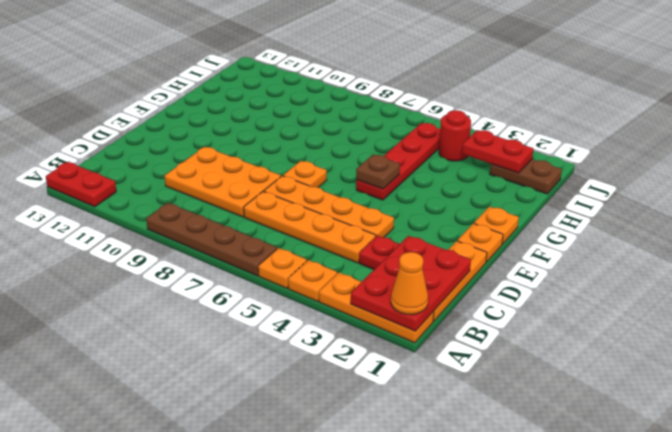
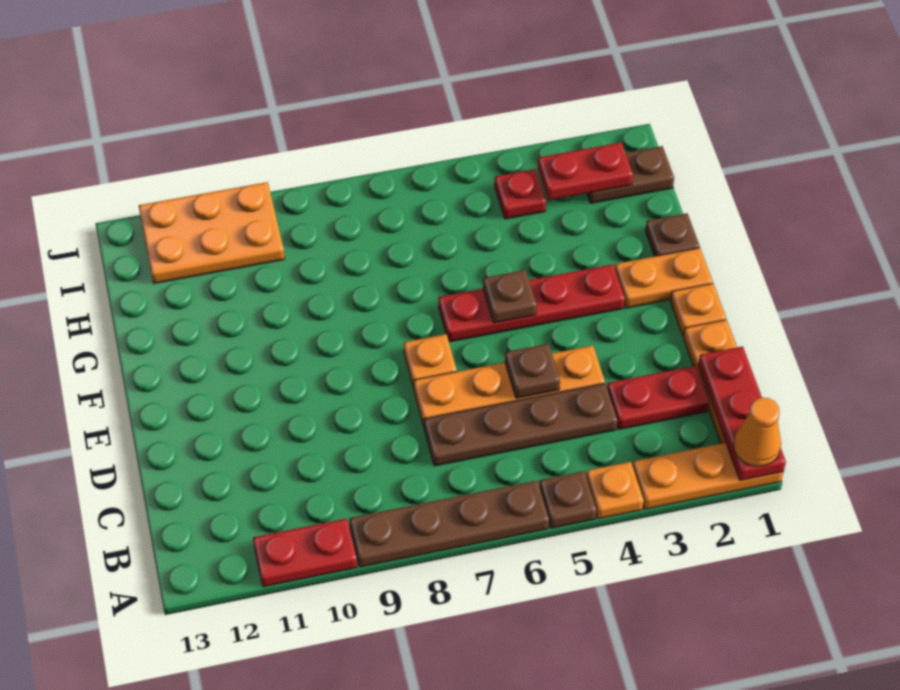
red plate A1:C2 level 2 -> red plate A1:C1 level 2
orange plate A5 level 1 -> brown plate A5 level 1
red plate A12:A13 level 1 -> red plate A10:A11 level 1
orange plate C4:C7 level 1 -> brown plate C4:C7 level 1
orange plate C8:D10 level 1 -> orange plate I10:J12 level 1
none -> brown plate D5 level 2
orange plate F1 level 1 -> orange plate F1:F2 level 1
red plate F5:I5 level 1 -> red plate F3:F6 level 1
none -> brown plate G1 level 1
red round brick I4 level 1 -> red plate I4 level 1

